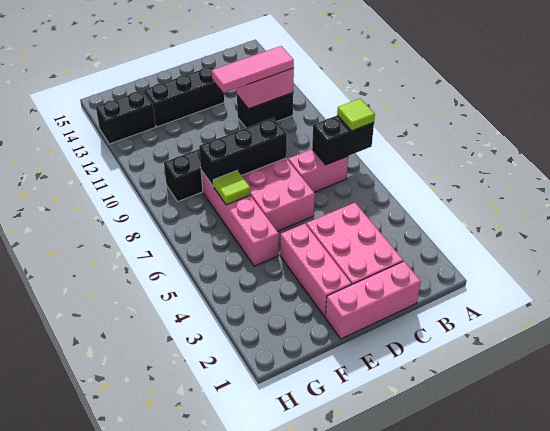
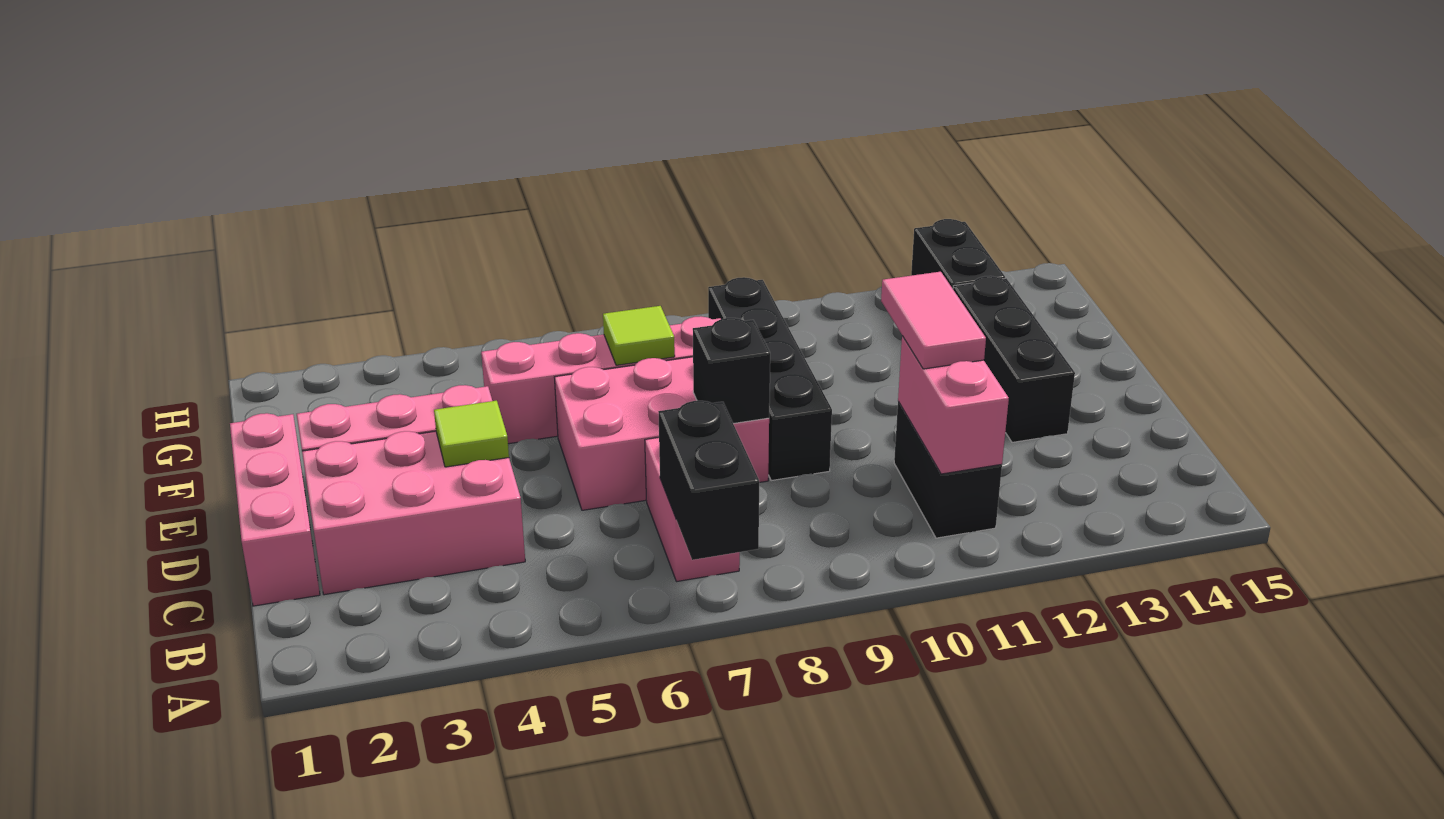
lime tile A7 level 3 -> lime tile D4 level 2
pink tile B11:D11 level 3 -> pink tile C11:D11 level 3
black brick D8:F8 level 2 -> black brick D8 level 2

